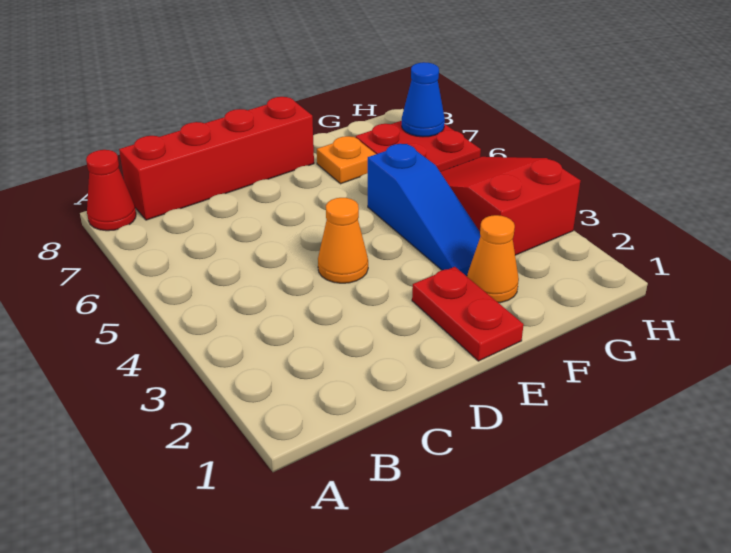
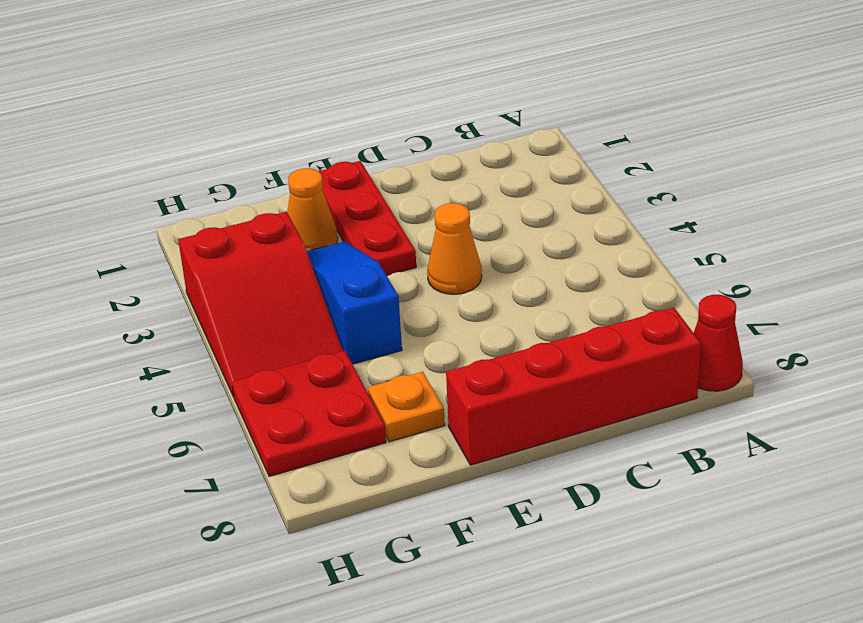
red plate E1:E2 level 1 -> red plate E1:E3 level 1
blue cone H7 level 2 -> none

